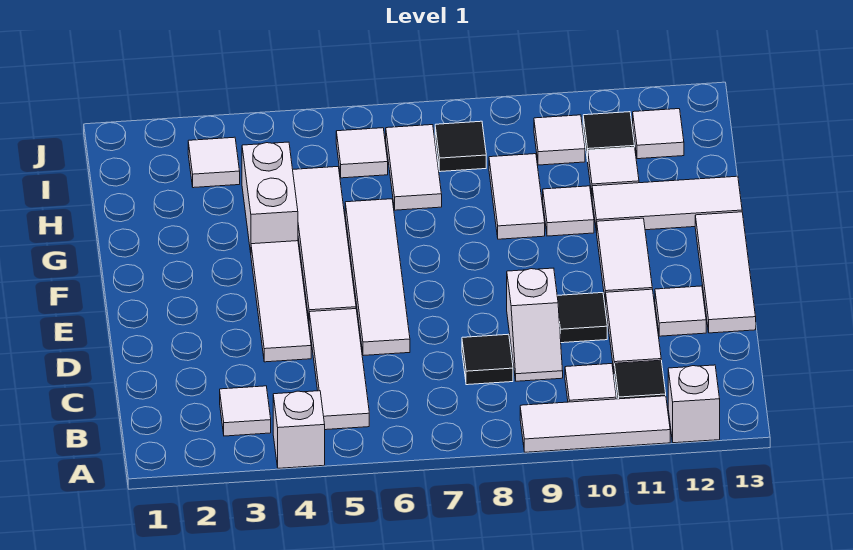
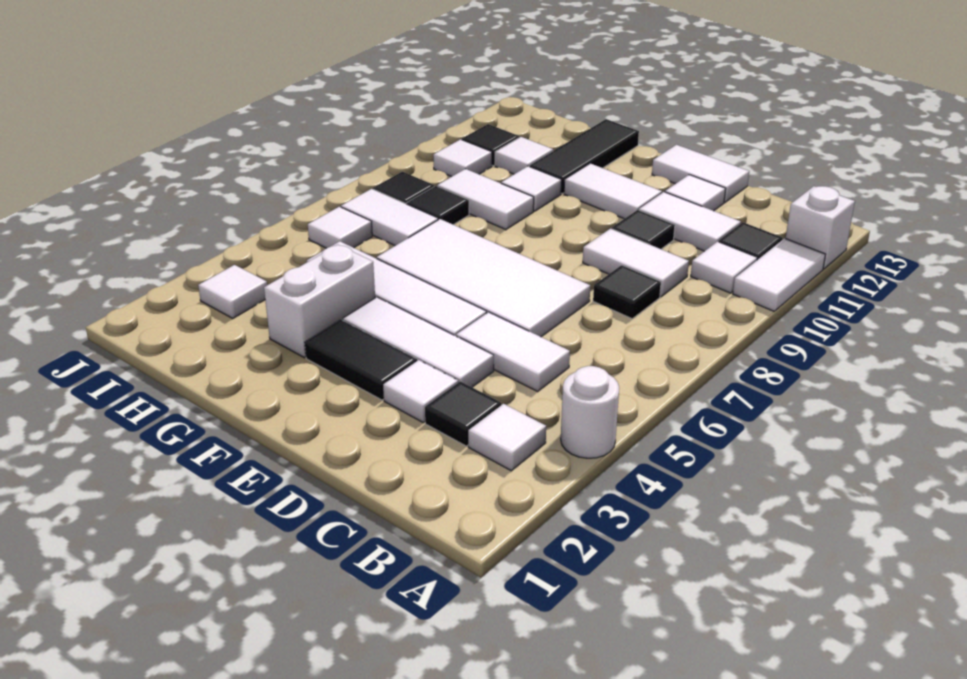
white brick A4 level 1 -> white round brick A4 level 1
white tile A9:A11 level 1 -> white tile A10:A11 level 1
white tile B5:D5 level 1 -> white tile C5:D5 level 1
none -> black tile C3 level 1
white slope C9:D9 level 1 top D -> white tile C9:D9 level 1
white tile D6:G6 level 1 -> white tile D6:G7 level 1
white tile D13:F13 level 1 -> white tile D13:E13 level 1
none -> black tile E3:F3 level 1
white brick G4:H4 level 1 -> white brick G3:G4 level 1
white tile G11:G13 level 1 -> black tile G11:G13 level 1
none -> black tile H8 level 1
white tile I12 level 1 -> white tile D3 level 1

